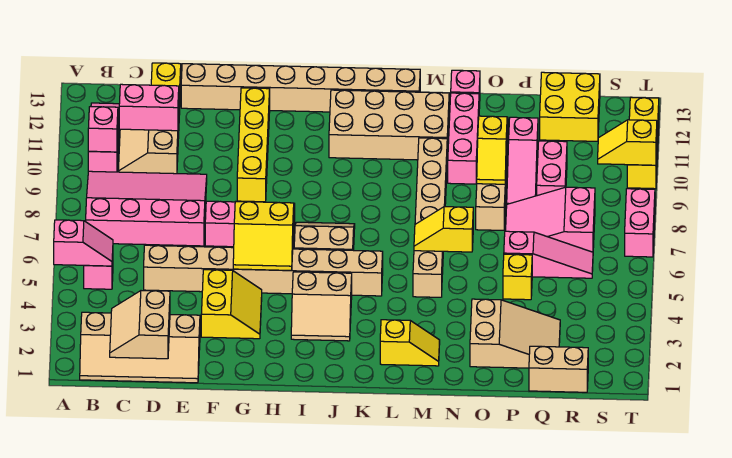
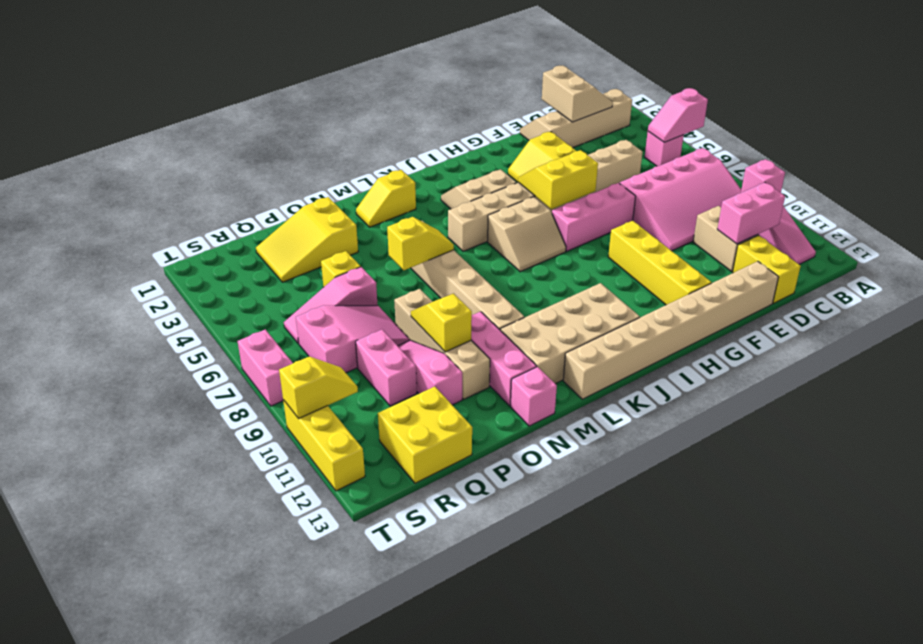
tan slope O2:Q3 level 1 top O -> yellow slope O2:Q3 level 1 top O
tan brick Q1:R1 level 1 -> none

